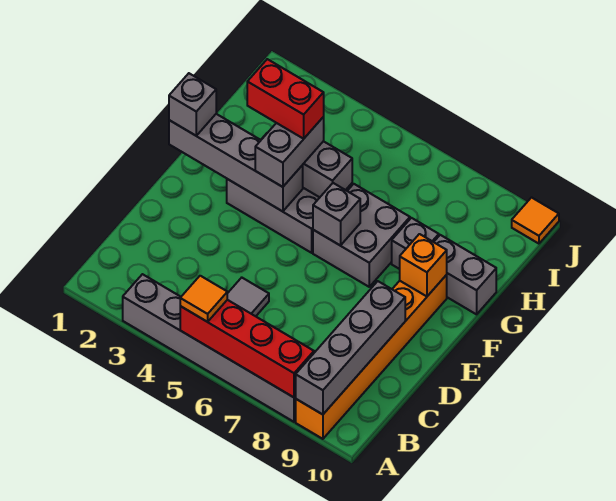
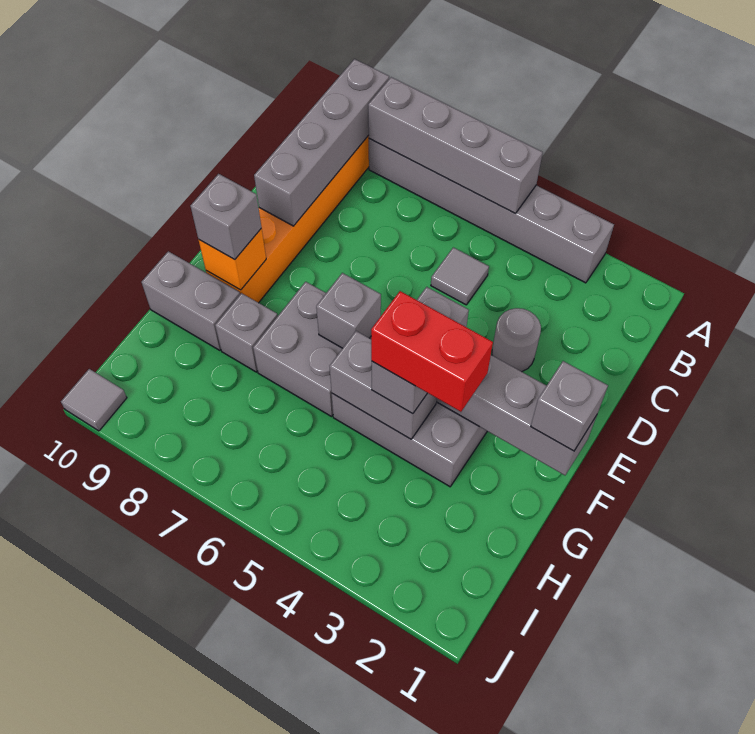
red brick A5:A8 level 2 -> grey brick A5:A8 level 2
orange tile A5 level 3 -> none
none -> grey round brick D3 level 1
none -> grey brick F9 level 3
orange tile J10 level 1 -> grey tile J10 level 1

